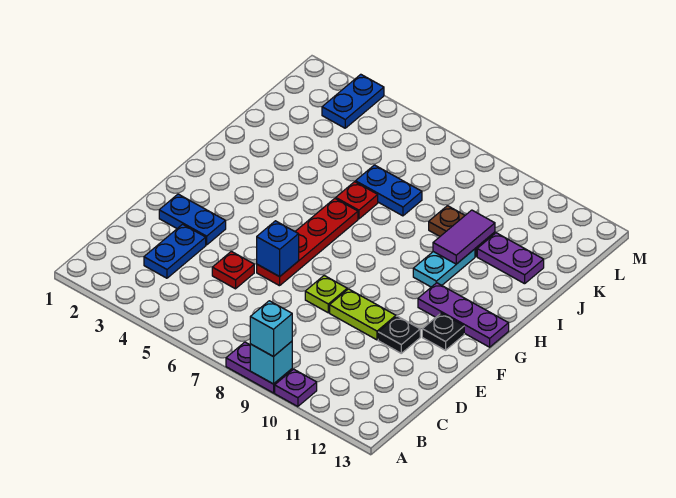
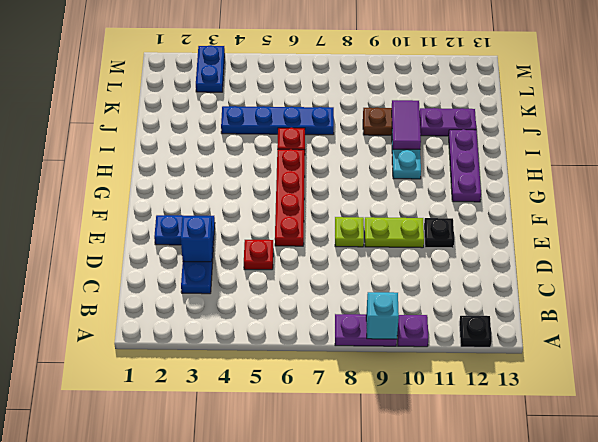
cyan brick A9 level 3 -> none
blue brick E6 level 2 -> blue brick D3 level 2
black plate F12 level 1 -> black plate A12 level 1
purple plate G11:G13 level 1 -> purple plate G12:I12 level 1
blue plate J6:J7 level 1 -> blue plate J4:J7 level 1

